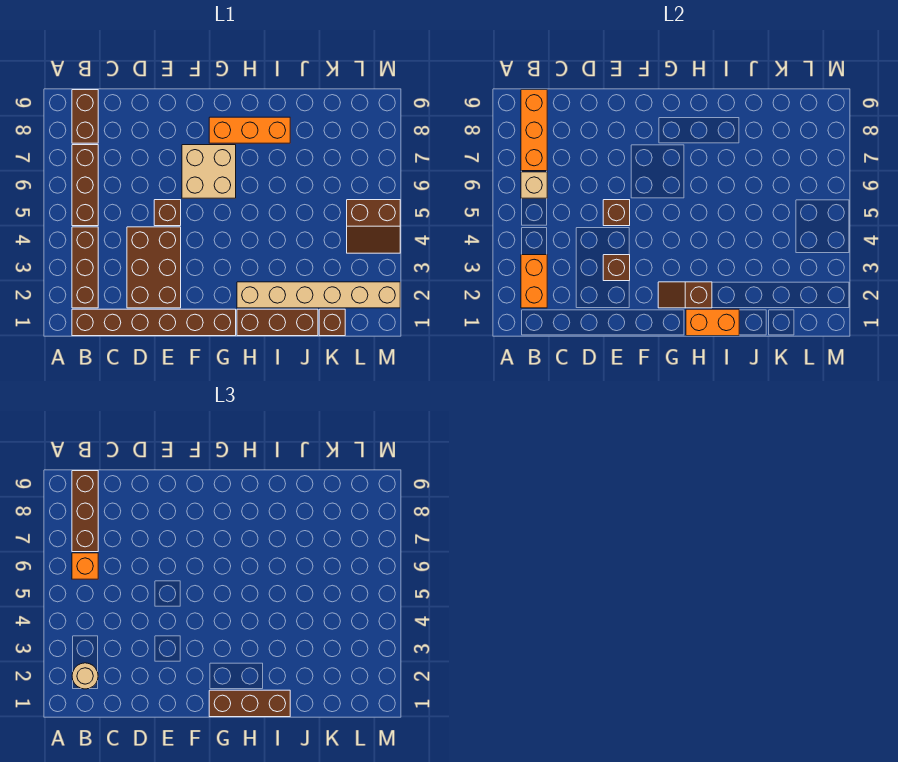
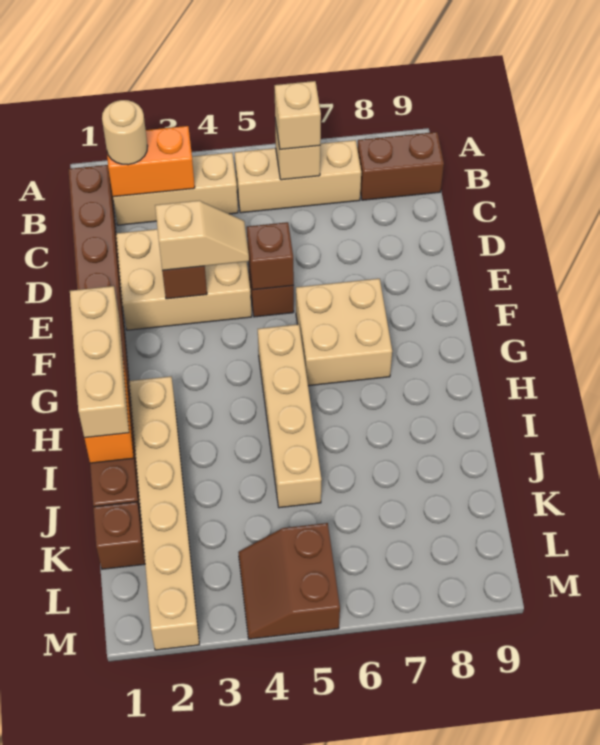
brown brick B2:B4 level 1 -> tan brick B2:B4 level 1
brown brick B5:B7 level 1 -> tan brick B5:B7 level 1
orange brick B6 level 3 -> tan brick B6 level 3
orange brick B7:B9 level 2 -> none
brown brick B7:B9 level 3 -> none
brown brick D2:E4 level 1 -> tan brick D2:E4 level 1
none -> tan slope E3:E4 level 3 top 3
brown brick G1:I1 level 3 -> tan brick G1:I1 level 3
brown slope G2:H2 level 2 top H -> none
none -> tan brick G5:J5 level 1
orange brick G8:I8 level 1 -> none

